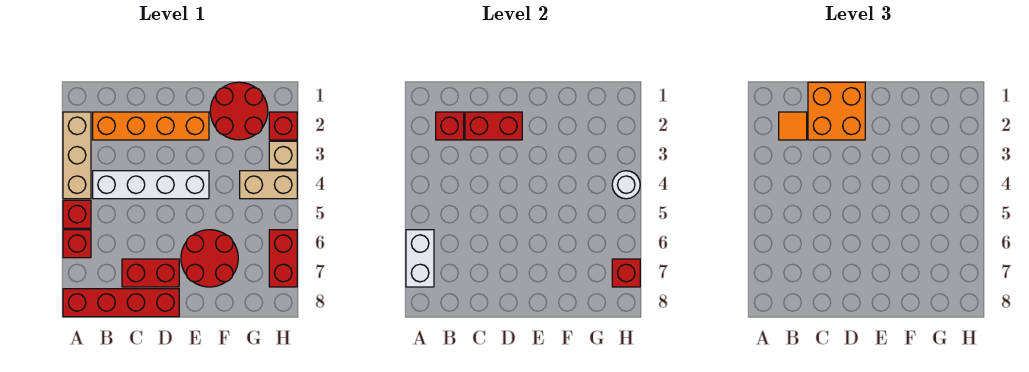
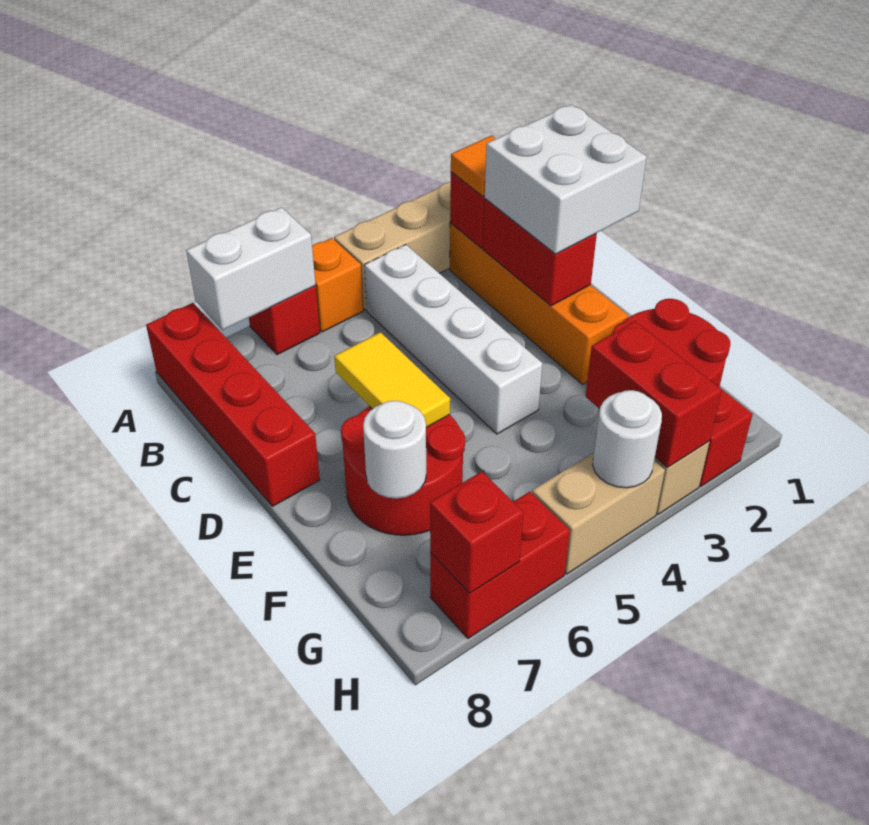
red brick A5 level 1 -> orange brick A5 level 1
orange brick C1:D2 level 3 -> white brick C1:D2 level 3
red brick C7:D7 level 1 -> red brick G3:H3 level 2
none -> yellow tile D6:E6 level 2
none -> white round brick F7 level 2
tan brick G4:H4 level 1 -> tan brick H4:H5 level 1

